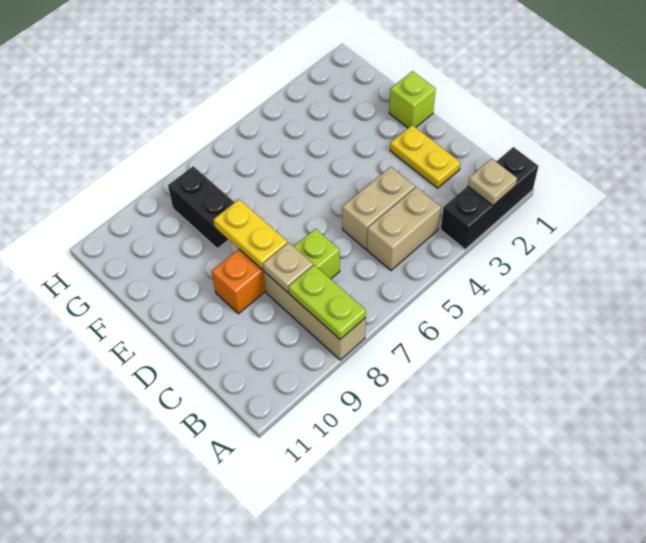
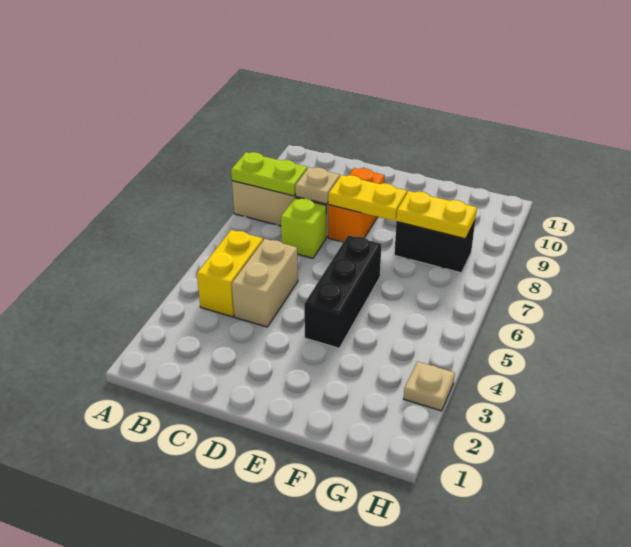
black brick A1:A3 level 1 -> black brick E4:E6 level 1
tan plate A2 level 2 -> tan plate H3 level 1
tan brick B4:B5 level 1 -> yellow brick B4:B5 level 1
yellow plate C2:D2 level 1 -> yellow plate F8:G8 level 2
lime brick E1 level 1 -> none

